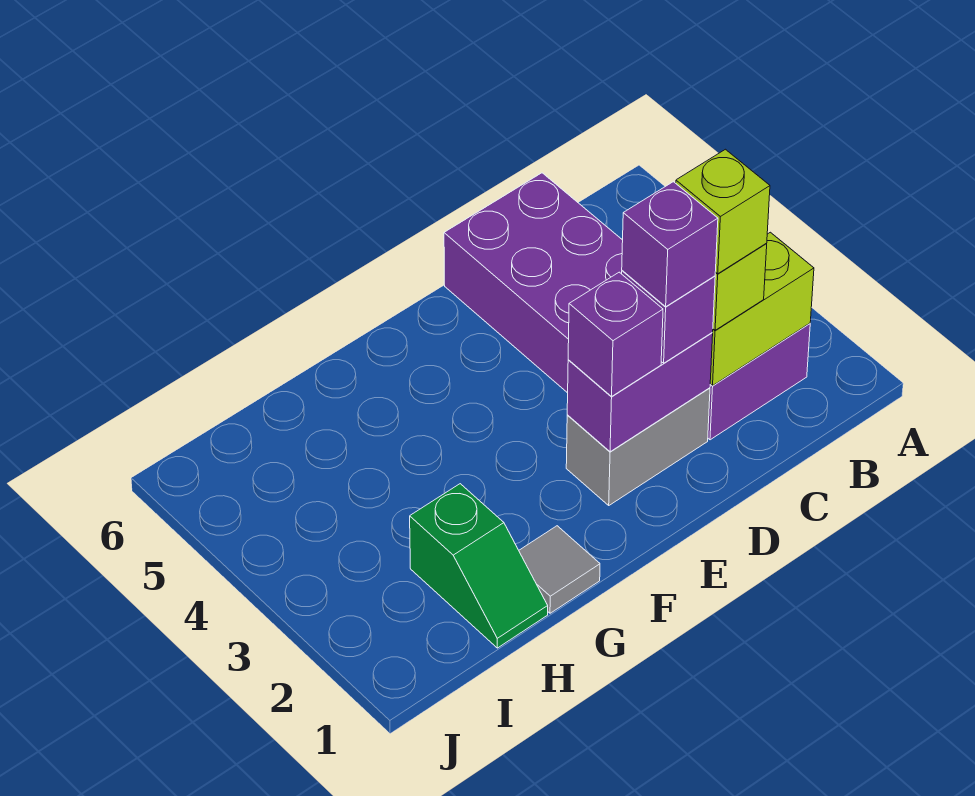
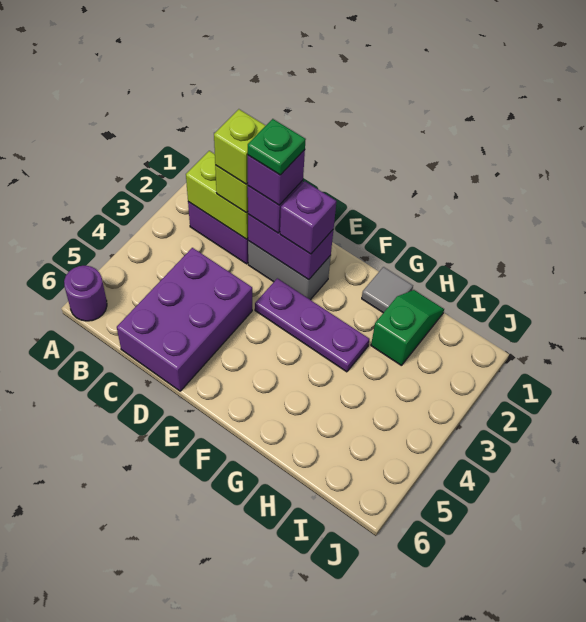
none -> purple round brick A6 level 1
none -> green plate D2 level 5
none -> purple plate E3:G3 level 1

